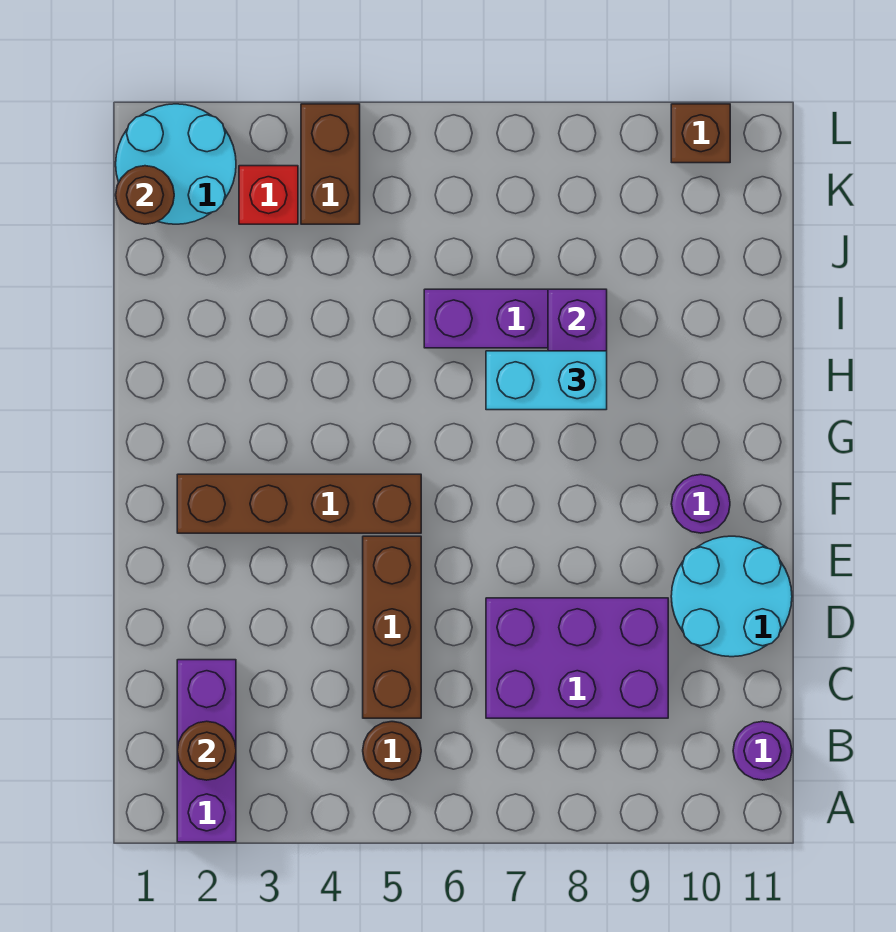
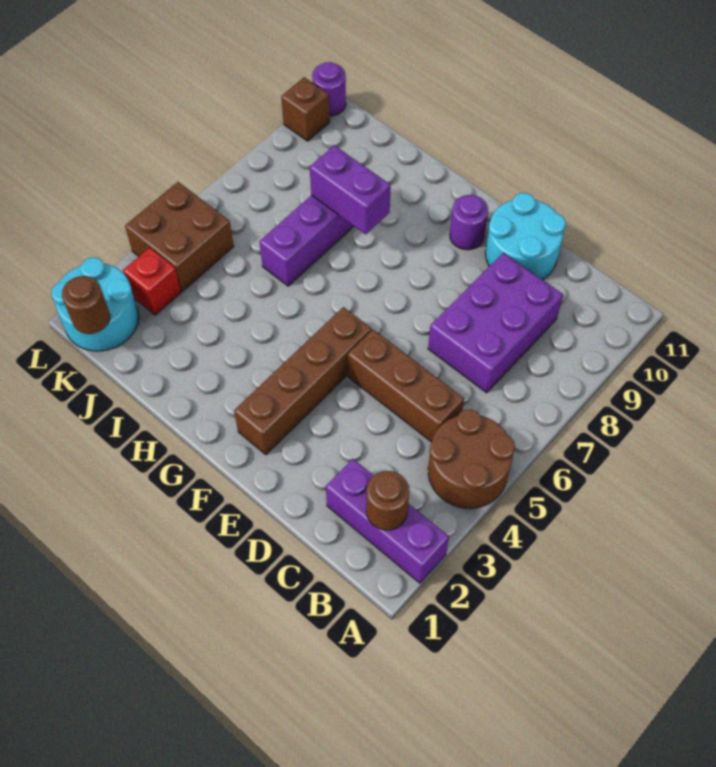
brown round brick B5 level 1 -> brown round brick A4:B5 level 1
purple round brick B11 level 1 -> purple round brick L11 level 1
cyan brick H7:H8 level 3 -> none
brown brick K4:L4 level 1 -> brown brick K4:L5 level 1

